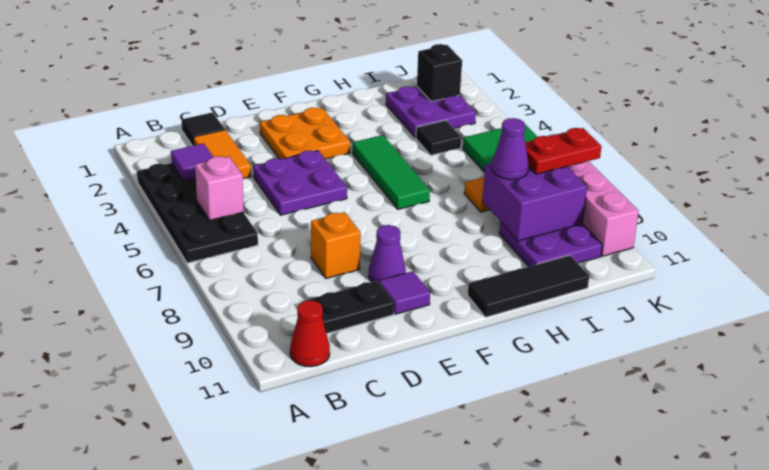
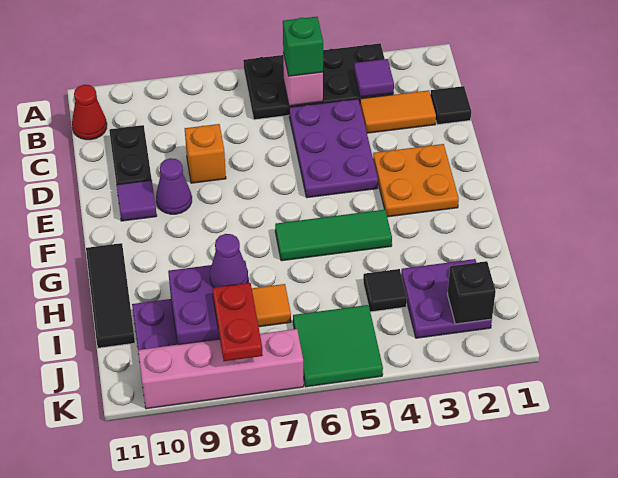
none -> green brick B5 level 3
purple plate D4:E5 level 1 -> purple plate C4:E5 level 1

